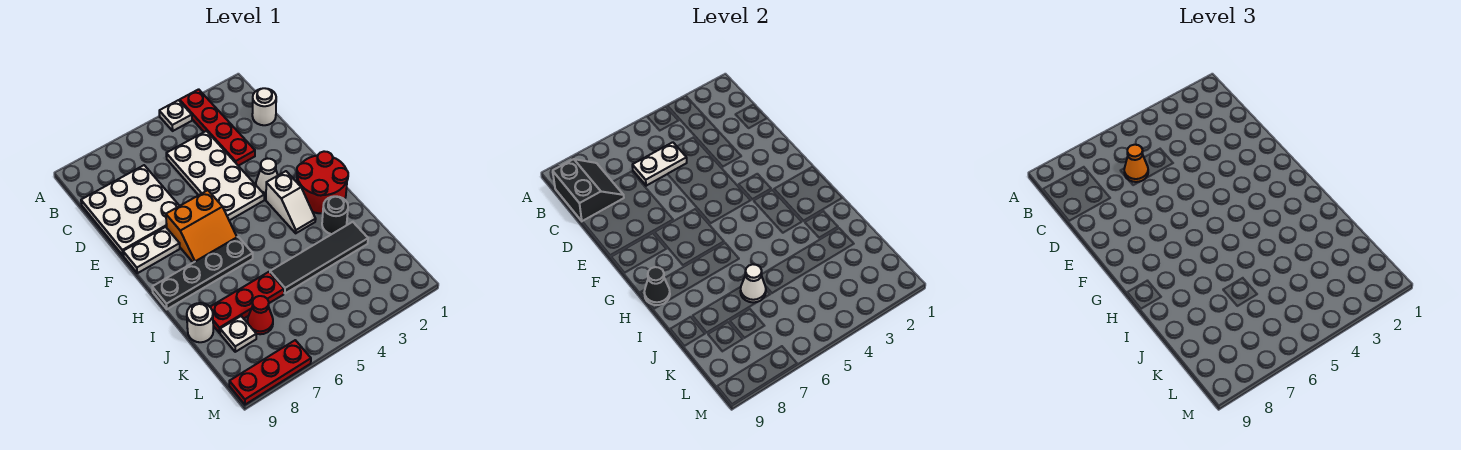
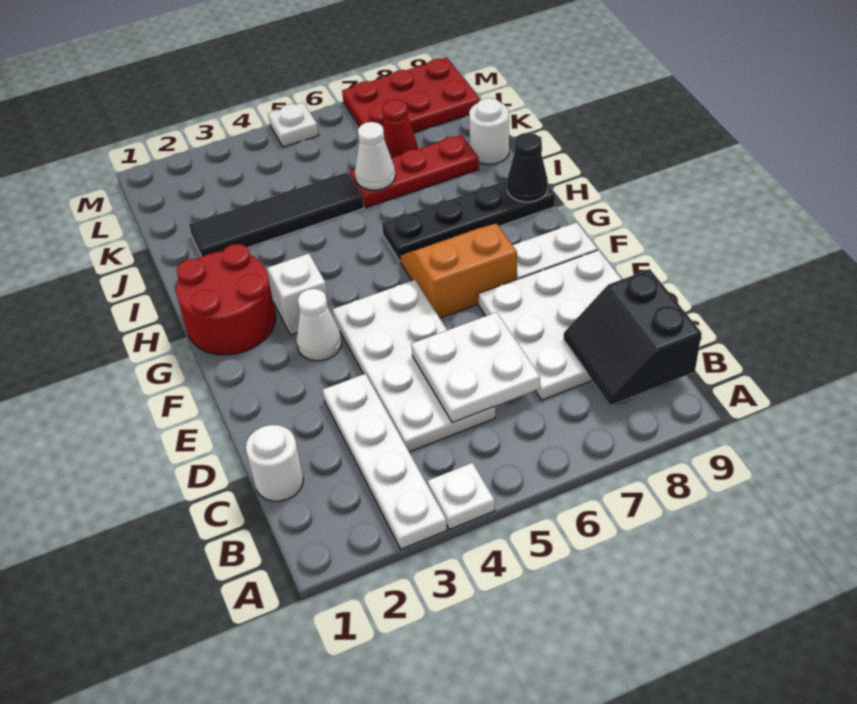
red plate A3:D3 level 1 -> white plate A3:D3 level 1
white plate C5:C6 level 2 -> white plate C5:D6 level 2
orange cone C6 level 3 -> none
black round brick I2 level 1 -> none
white plate K8 level 1 -> white plate M5 level 1
red plate M7:M9 level 1 -> red plate L7:M9 level 1

